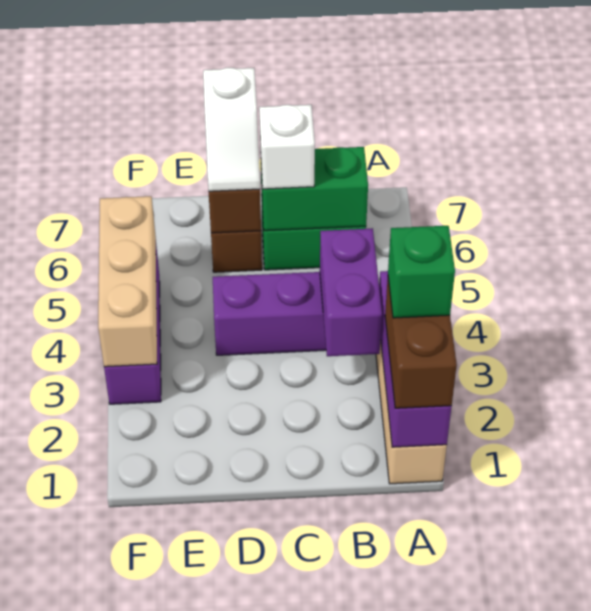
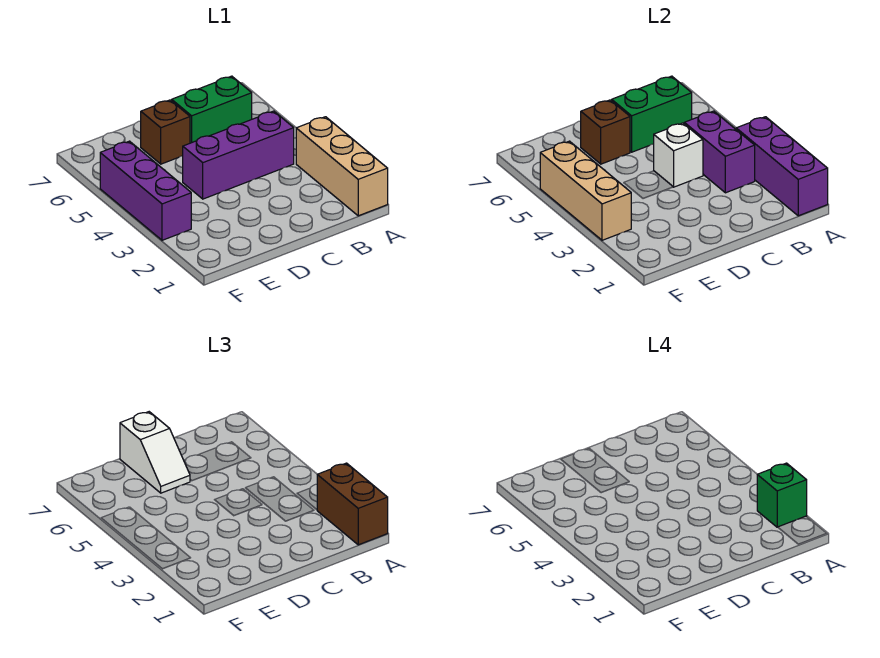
white brick C6 level 3 -> white brick C4 level 2

